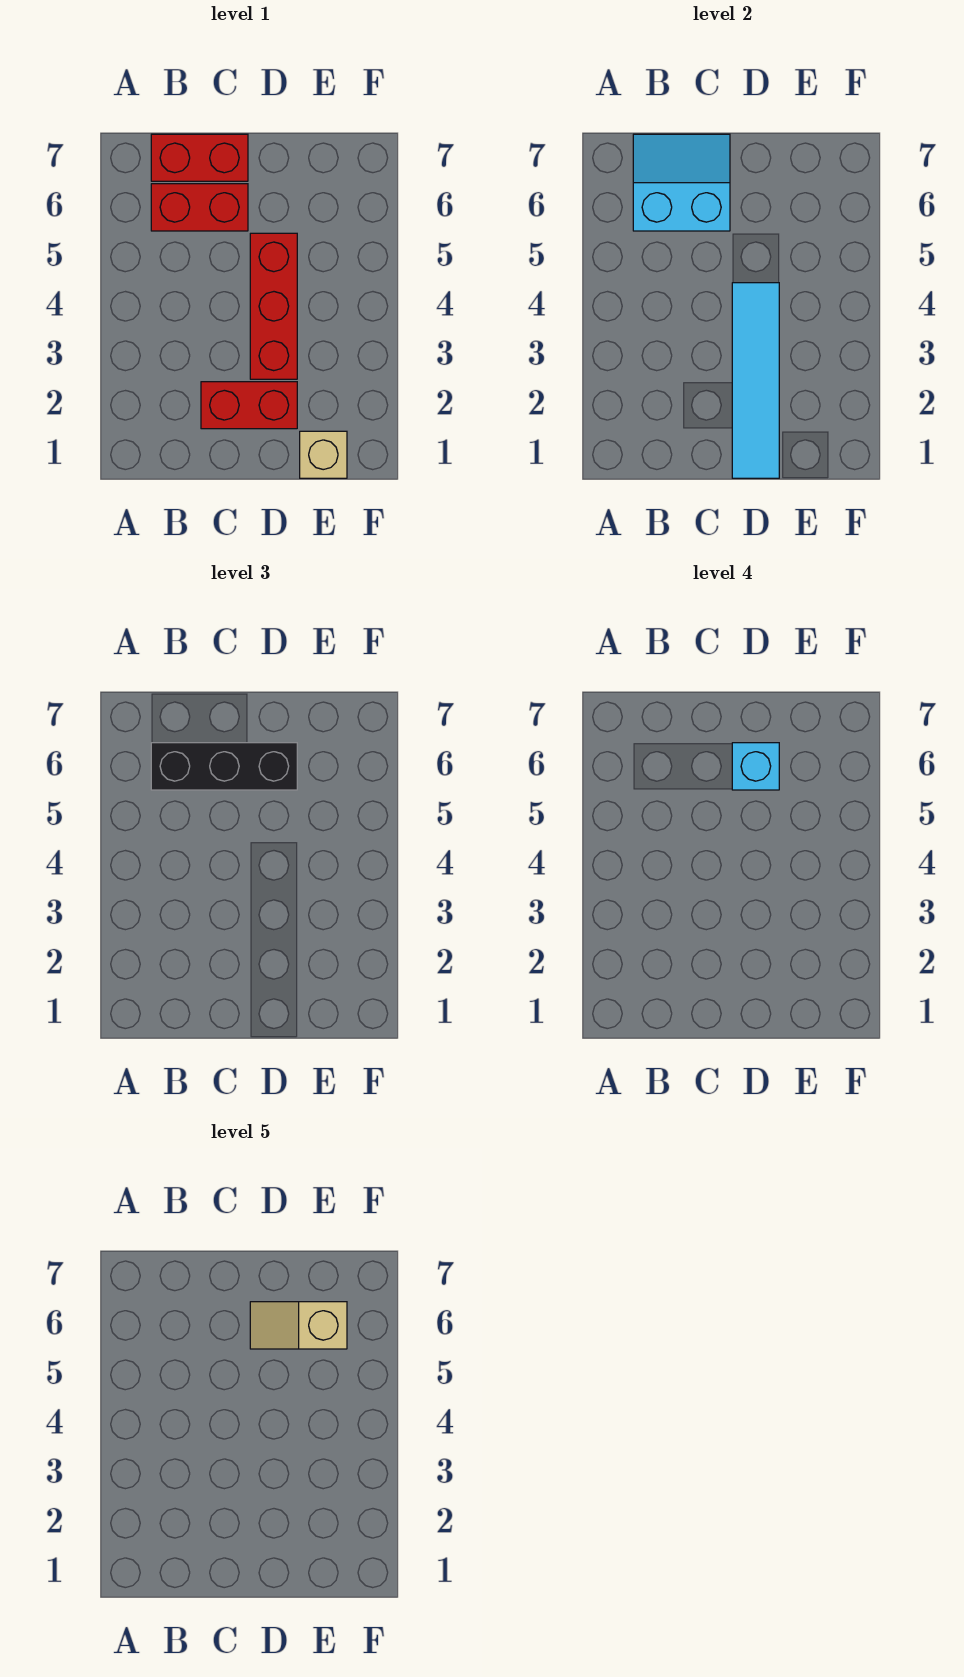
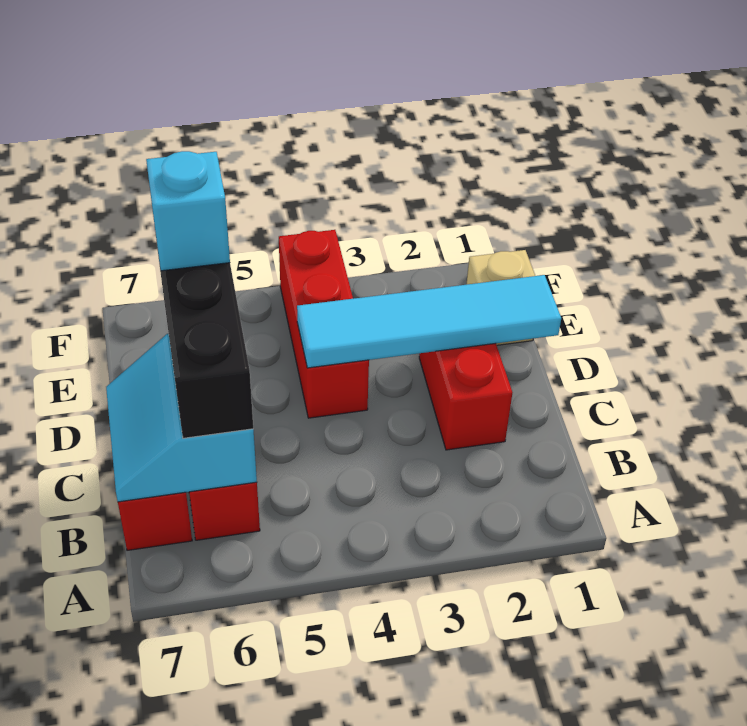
red brick D3:D5 level 1 -> red brick D4:F4 level 1
tan slope D6:E6 level 5 top E -> none

